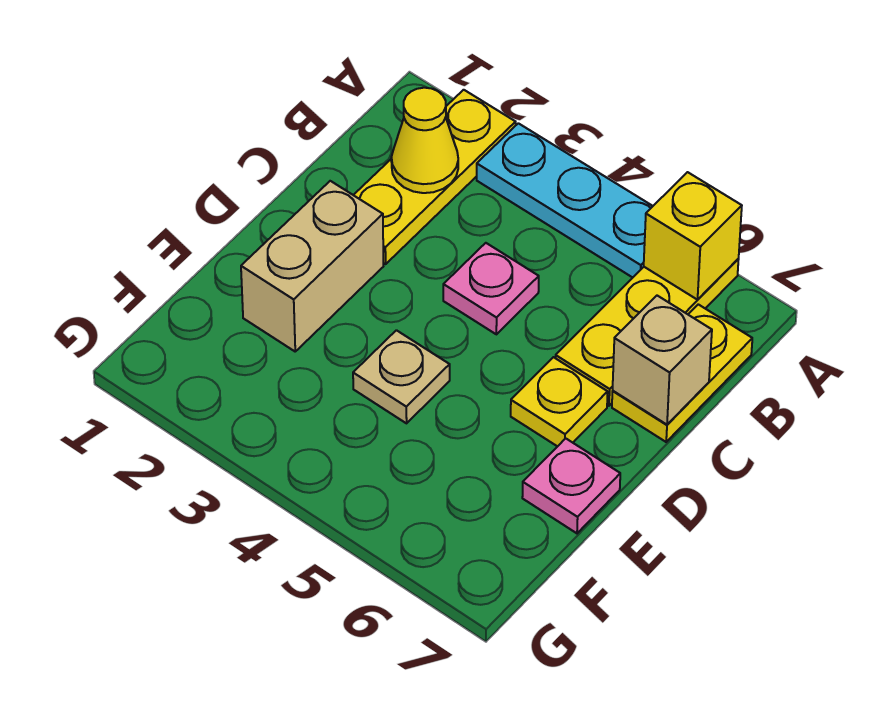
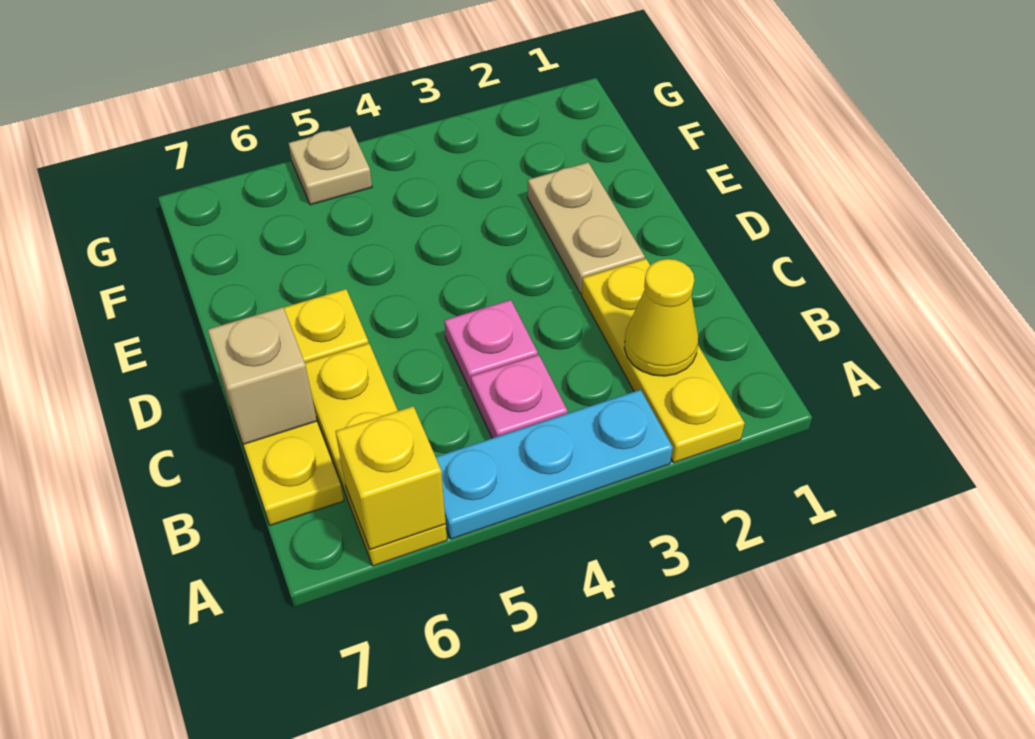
tan brick D2:E2 level 1 -> tan plate D2:E2 level 1
tan plate E4 level 1 -> tan plate G5 level 1
pink plate E7 level 1 -> pink plate B4 level 1

